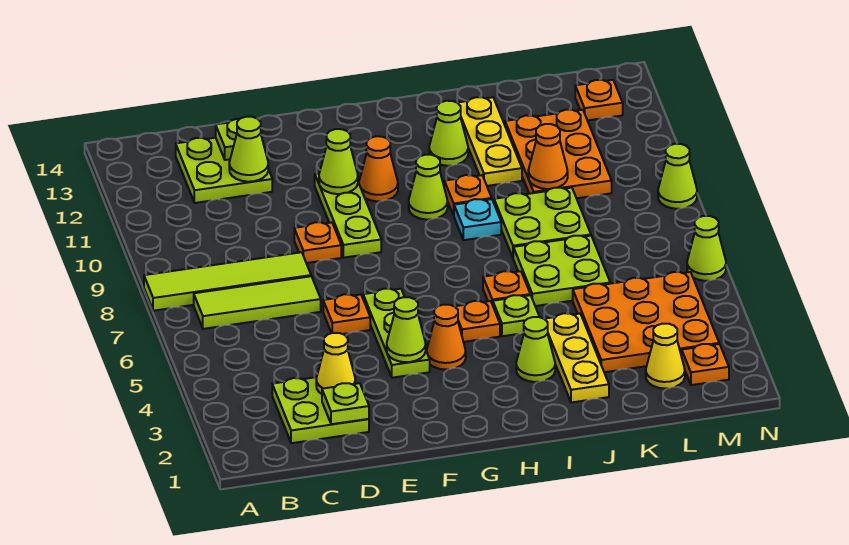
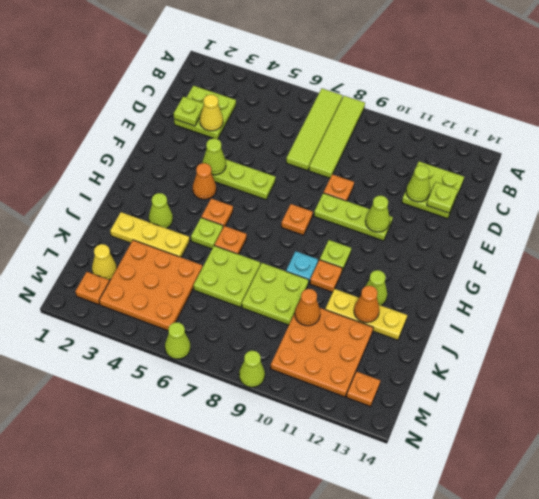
lime tile B7:D7 level 1 -> lime tile A7:D7 level 1
orange plate E6 level 1 -> orange plate G8 level 1
orange cone G11 level 1 -> orange cone J12 level 2
lime cone H10 level 1 -> lime plate H10 level 1
orange plate K10:L12 level 1 -> orange plate K10:M12 level 1

